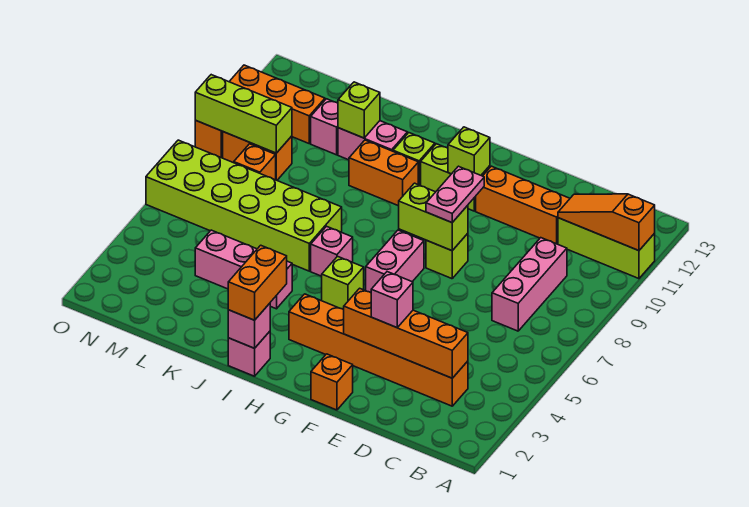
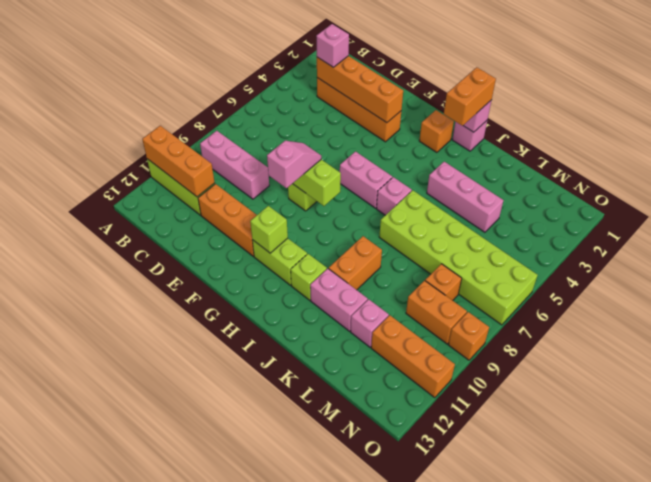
orange slope A11:C11 level 2 top A -> orange brick A11:C11 level 2
orange brick C3:H3 level 1 -> orange brick C3:F3 level 1
pink brick C7:C9 level 1 -> pink brick B9:D9 level 1
pink brick E3 level 3 -> pink brick C3 level 3
orange brick F1 level 1 -> orange brick H2 level 1
pink plate F8:F9 level 3 -> pink slope F8:F9 level 3 top 9
pink brick G6:G7 level 1 -> pink brick G6:H6 level 1
lime brick H5 level 1 -> none
orange brick I10:J10 level 1 -> orange brick J9:J10 level 1
lime brick K11 level 2 -> none
lime brick M9:O9 level 2 -> none

